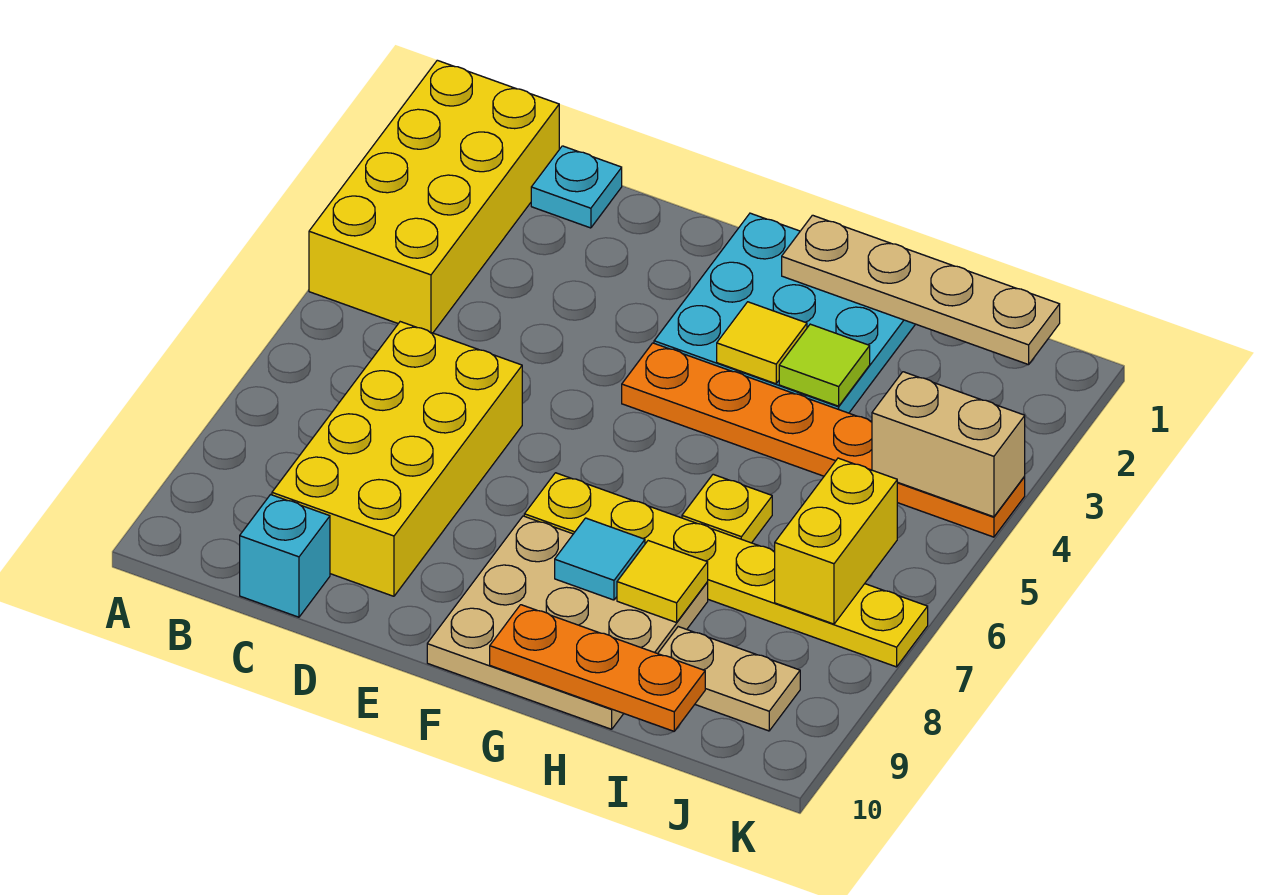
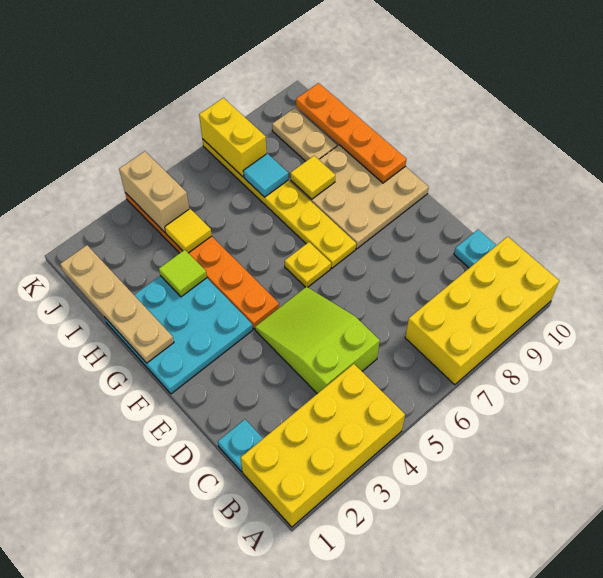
none -> lime slope C4:E5 level 1 top C
yellow brick C6:D9 level 1 -> yellow brick A7:B10 level 1
cyan brick C10 level 1 -> cyan plate C10 level 1
yellow tile G3 level 2 -> yellow tile I4 level 2
cyan tile G8 level 2 -> cyan tile I7 level 2
orange plate G10:I10 level 2 -> orange plate G10:J10 level 2
yellow plate H6 level 1 -> yellow plate F6 level 1
yellow brick J6:J7 level 2 -> yellow brick J7:K7 level 2

